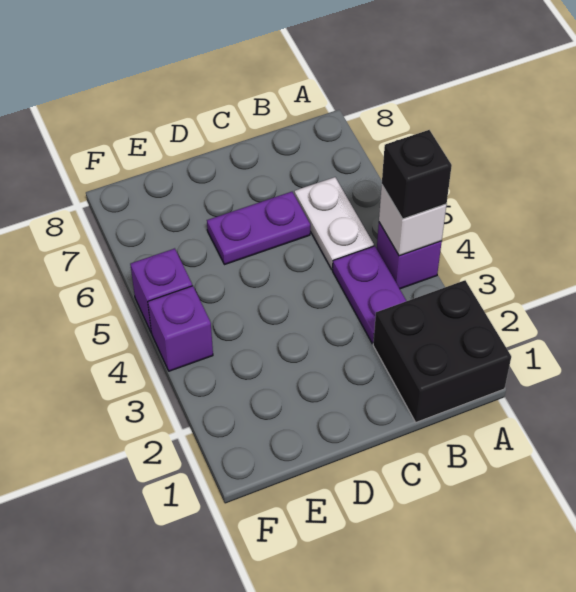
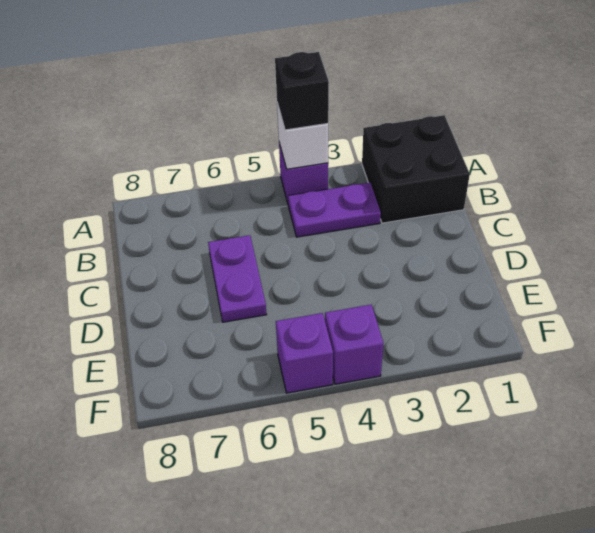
white plate B5:B6 level 1 -> none

